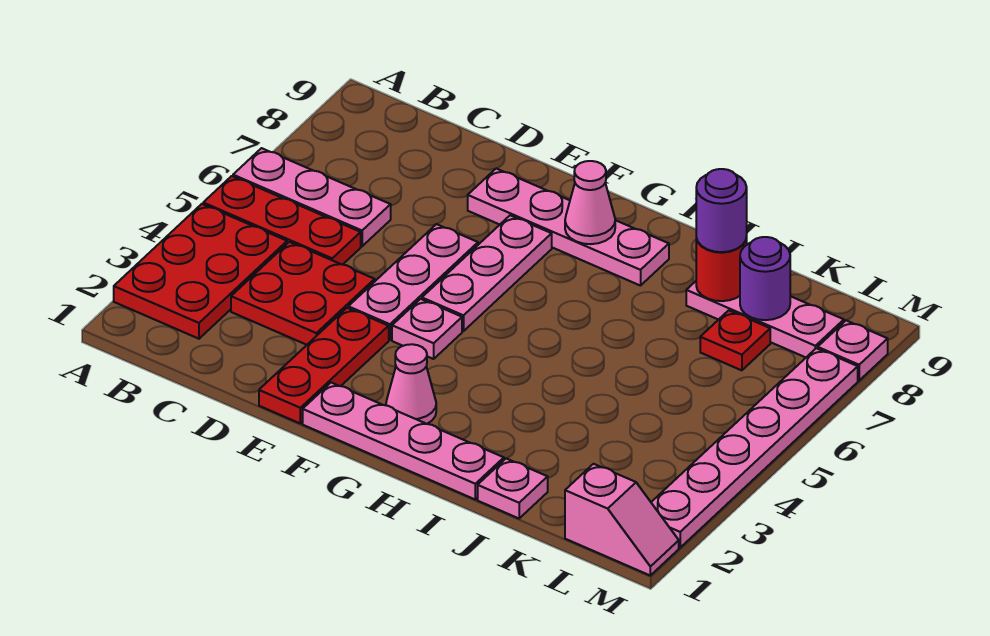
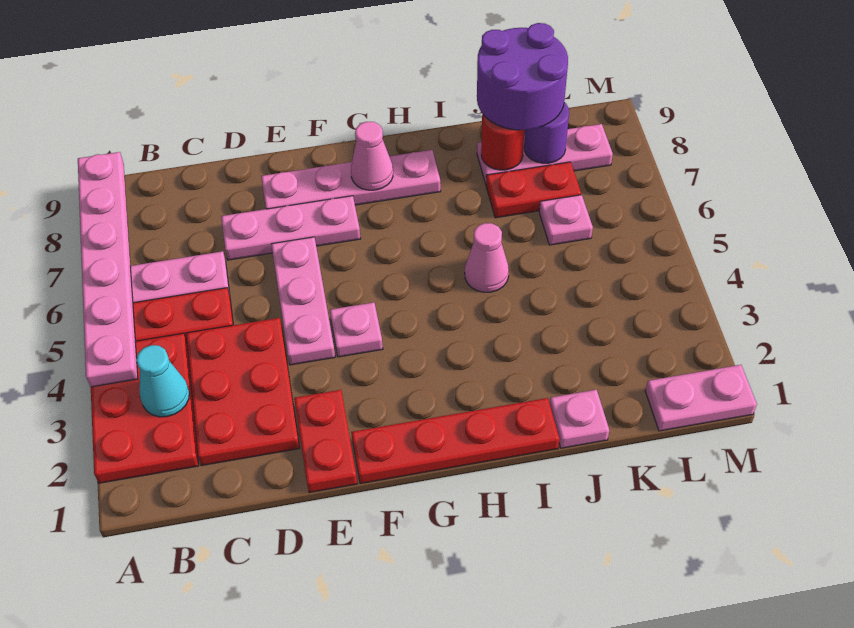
none -> cyan cone B3 level 2
red plate C3:D4 level 1 -> red plate C2:D4 level 1
red plate E1:E3 level 1 -> red plate E1:E2 level 1
pink plate F1:I1 level 1 -> red plate F1:I1 level 1
pink plate F5:F7 level 1 -> pink plate D7:F7 level 1
pink cone G2 level 1 -> pink cone I5 level 1
purple round brick J8 level 3 -> purple round brick J8:K9 level 3
red plate K7 level 1 -> red plate J7:K7 level 1
pink slope L1:M1 level 1 top L -> pink plate L1:M1 level 1
pink plate M2:M7 level 1 -> pink plate A4:A9 level 2
pink plate M8 level 1 -> pink plate K6 level 1

